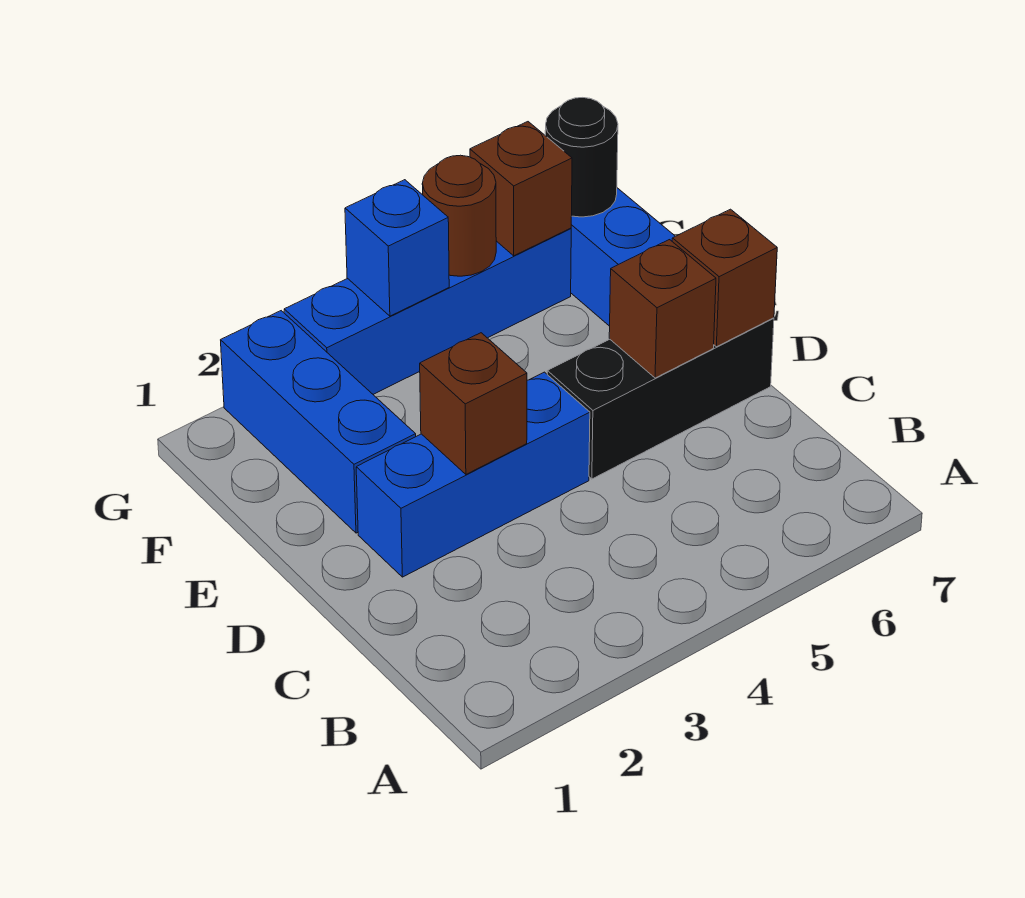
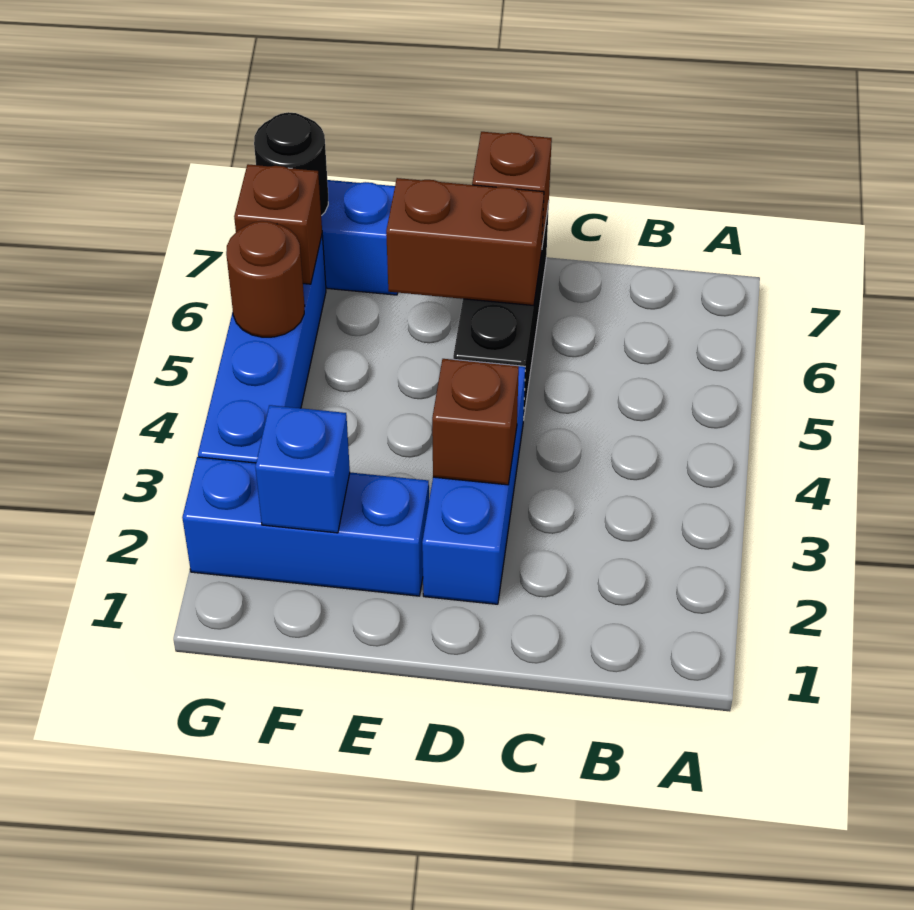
brown brick D6 level 2 -> brown brick D6:E6 level 2
blue brick G4 level 2 -> blue brick F2 level 2

